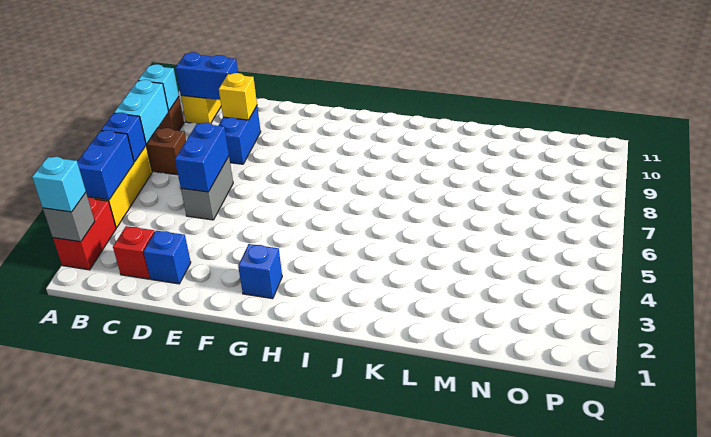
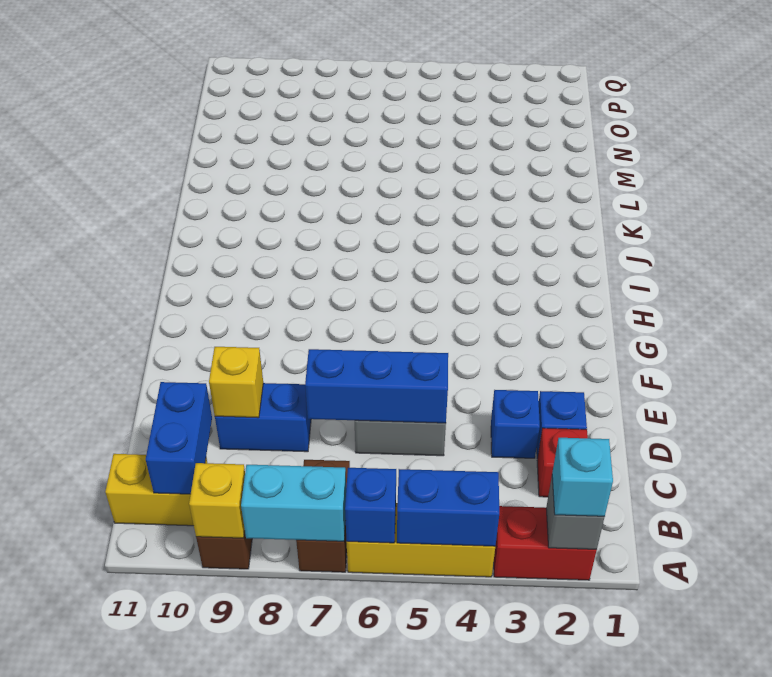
cyan brick A9 level 2 -> yellow brick A9 level 2
blue brick D5:D6 level 2 -> blue brick D5:D7 level 2
blue brick G2 level 1 -> blue brick D3 level 1

